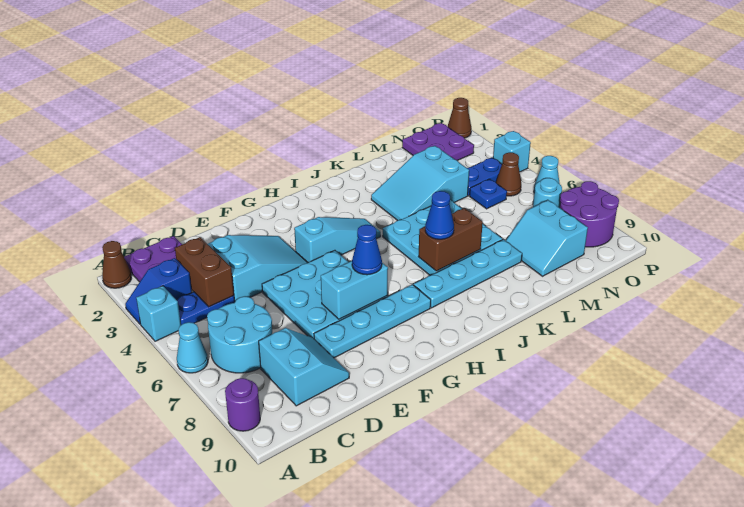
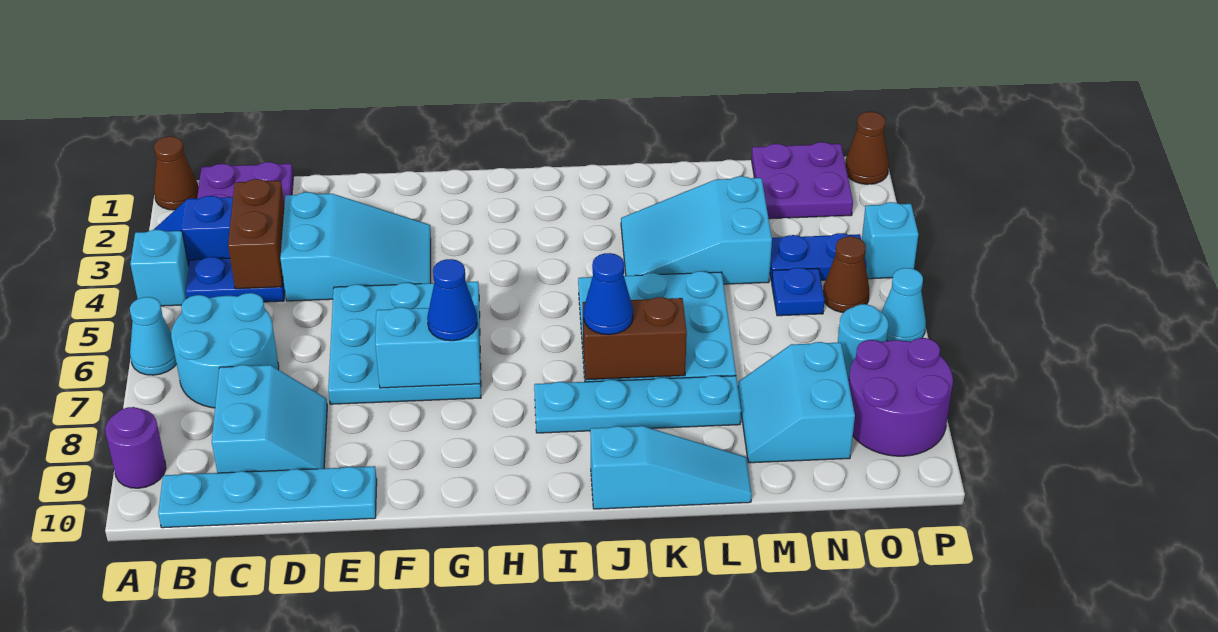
cyan plate E8:H8 level 1 -> cyan plate B10:E10 level 1
cyan slope G4:I4 level 1 top G -> cyan slope J10:L10 level 1 top J

